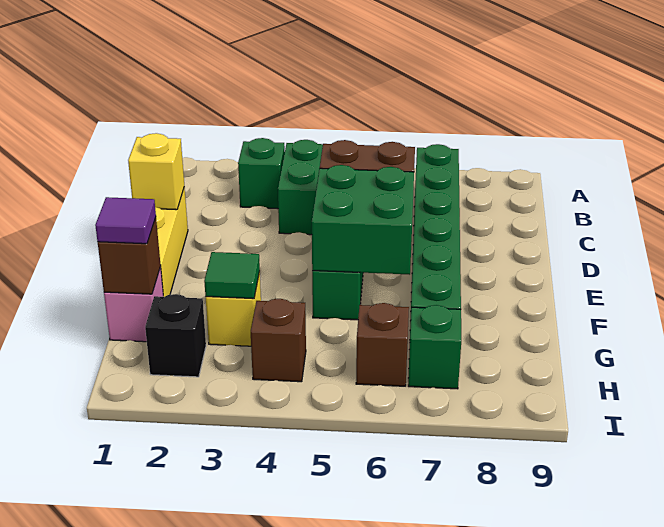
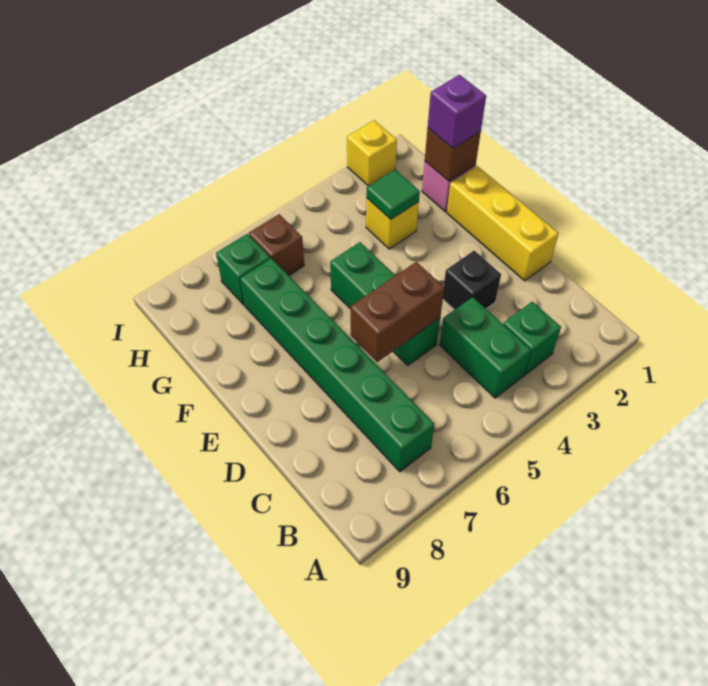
yellow brick D1 level 2 -> yellow brick I2 level 1
green brick E5:F6 level 2 -> none
purple tile G1 level 3 -> purple brick G1 level 3
black brick H2 level 1 -> black brick D3 level 1
brown brick H4 level 1 -> none

